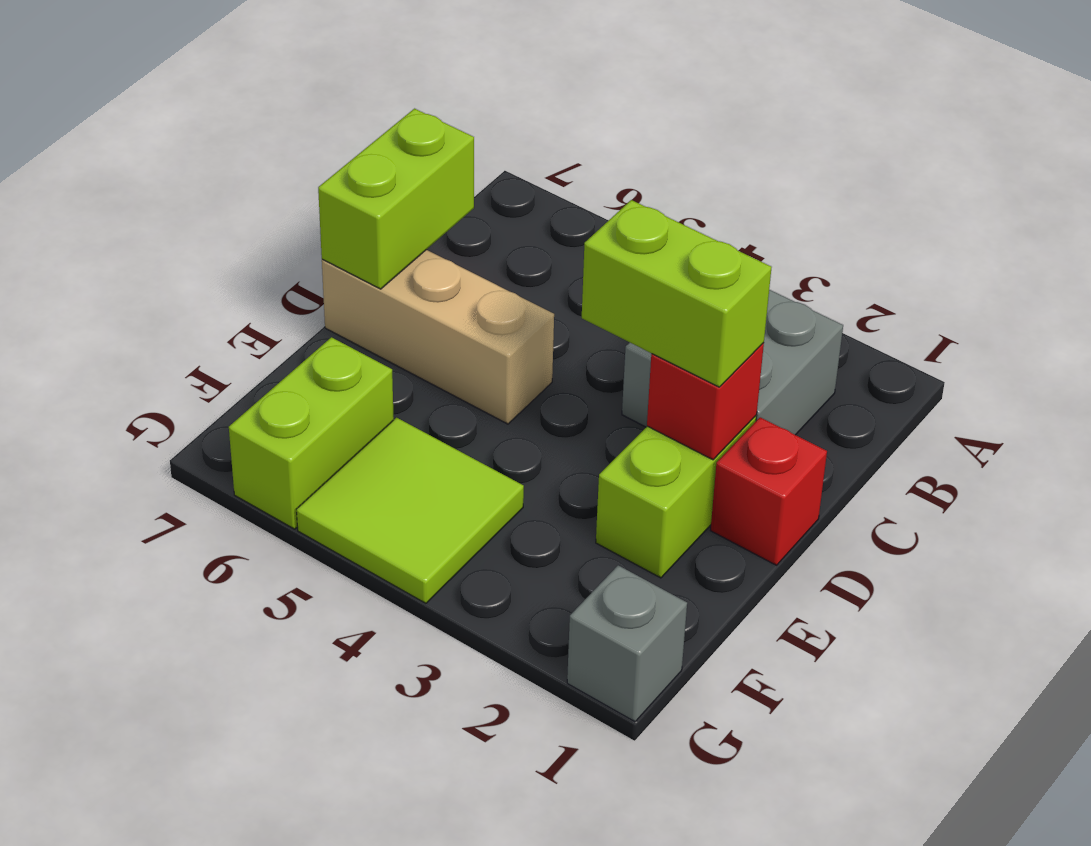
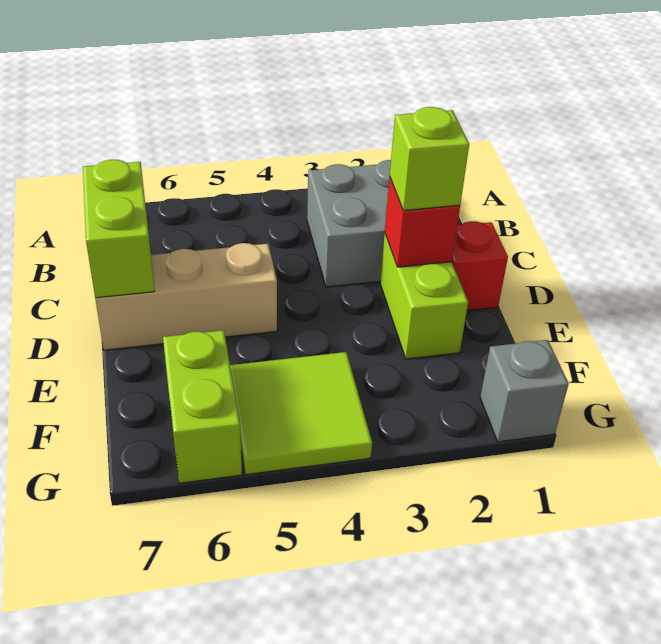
lime brick D2:D3 level 3 -> lime brick D2 level 3

